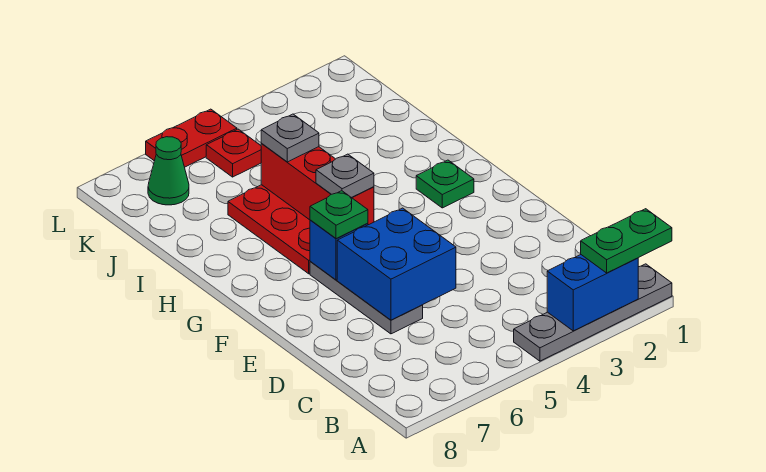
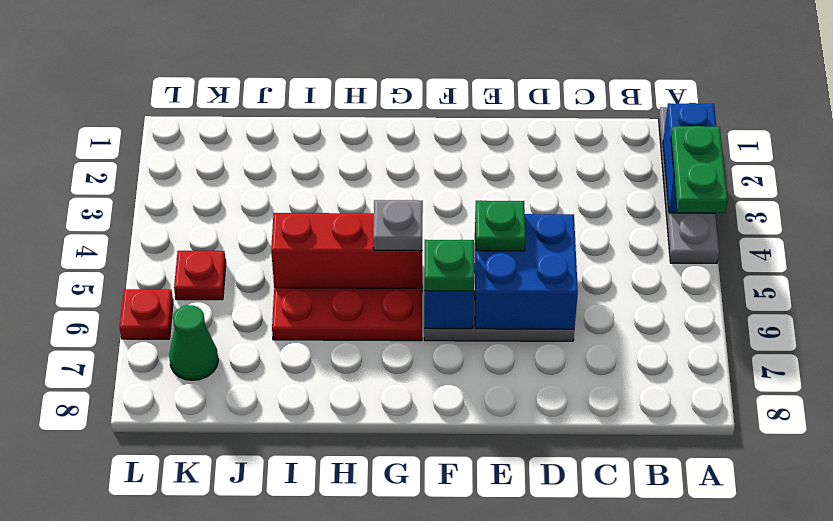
green plate A1:A2 level 3 -> green plate A3:A4 level 3
green plate G2 level 1 -> green plate E5 level 3
grey plate I5 level 3 -> none
red plate L5:L6 level 1 -> red plate L6 level 1

